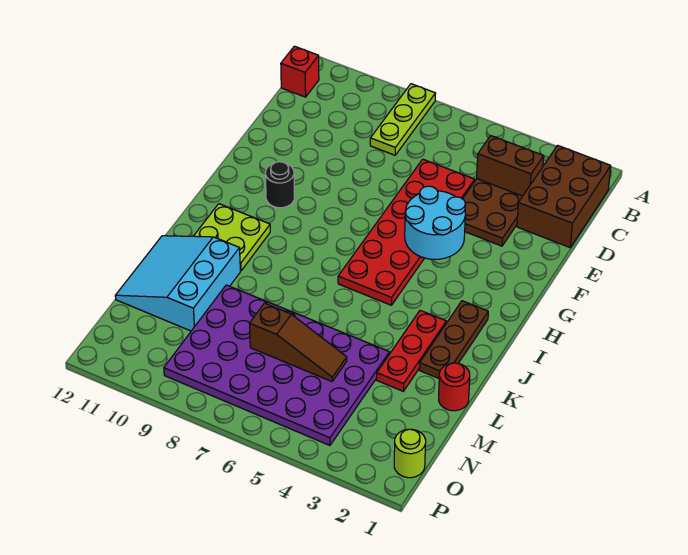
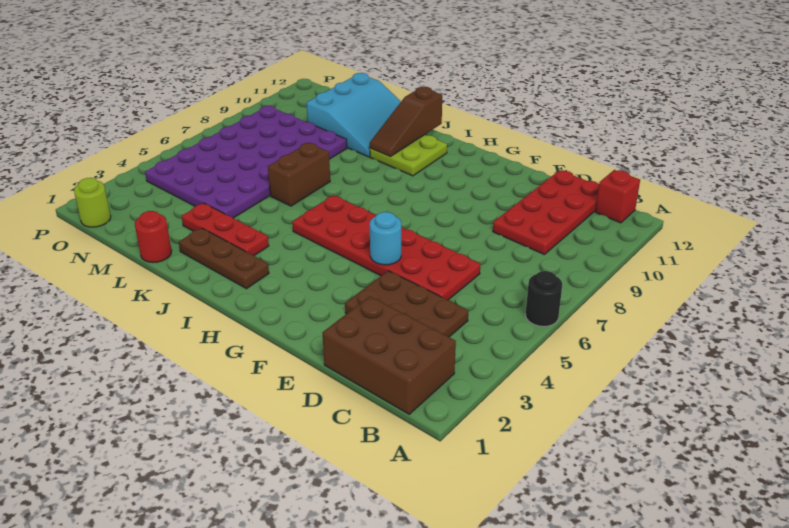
lime plate A8:C8 level 1 -> none
brown brick C3:C4 level 2 -> brown brick K6:K7 level 1
none -> red plate C9:D12 level 1
cyan round brick F4:G5 level 2 -> cyan round brick F5 level 2
black round brick G10 level 1 -> black round brick A6 level 1
cyan slope K10:M12 level 1 top 10 -> cyan slope K10:M12 level 1 top M
brown slope M5:M7 level 2 top 7 -> brown slope J10:J12 level 2 top 12

